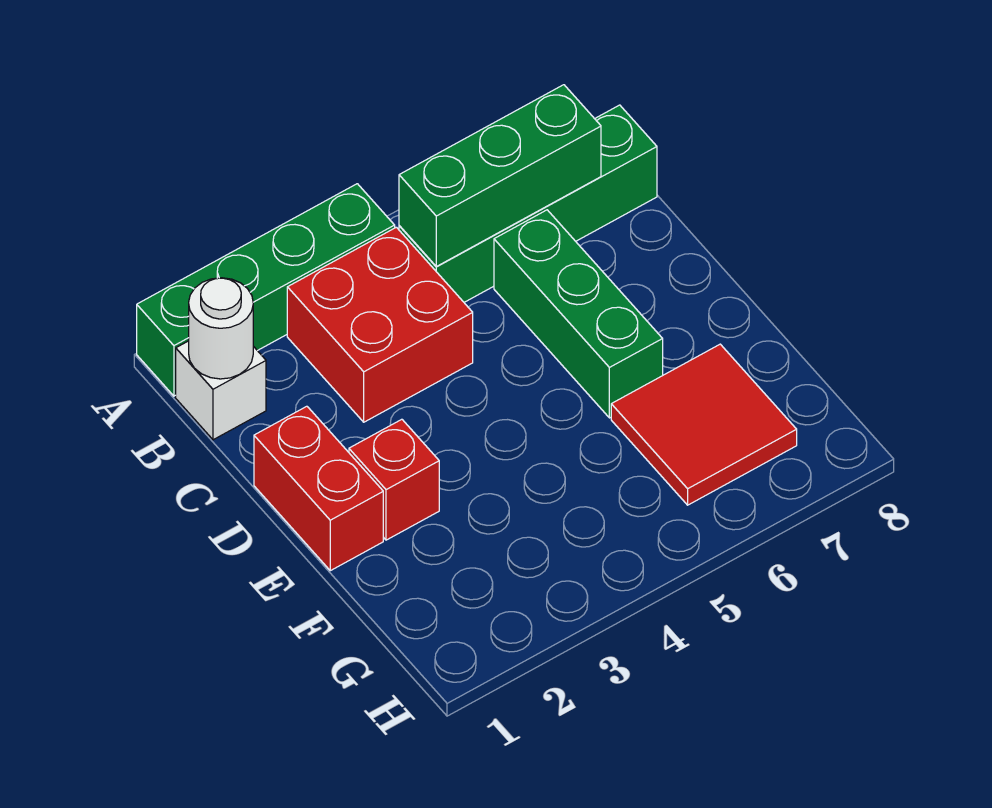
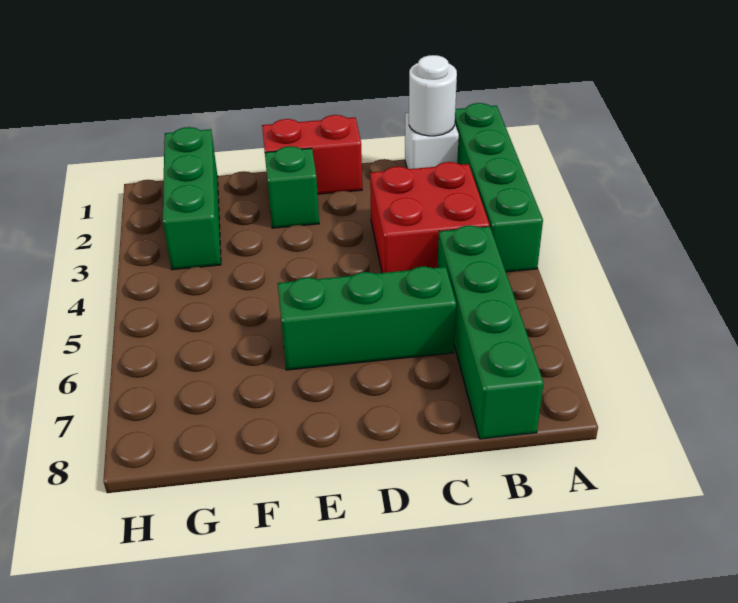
green brick B5:B7 level 2 -> green brick G1:G3 level 1
red brick E2 level 1 -> green brick E2 level 1
red tile F6:G7 level 1 -> none

